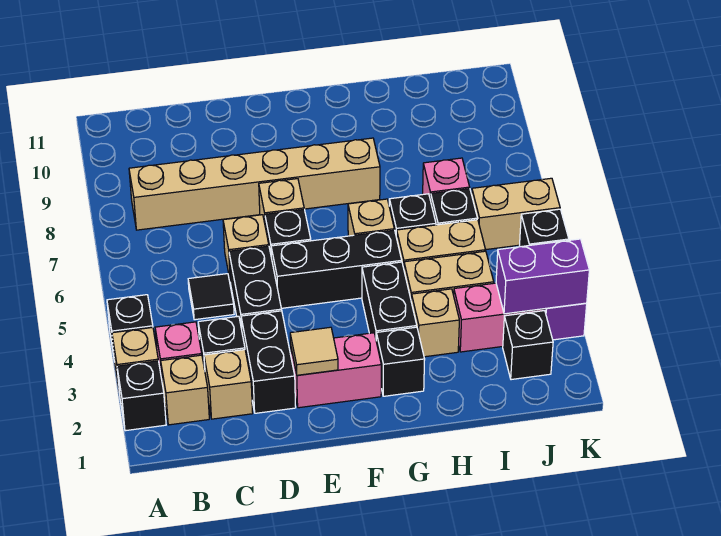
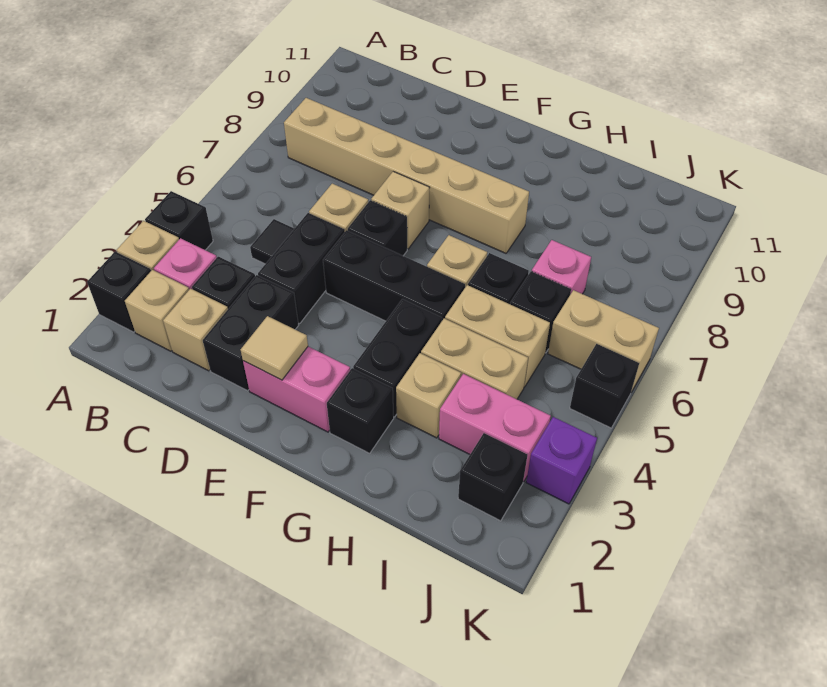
purple brick J3:K3 level 2 -> none

